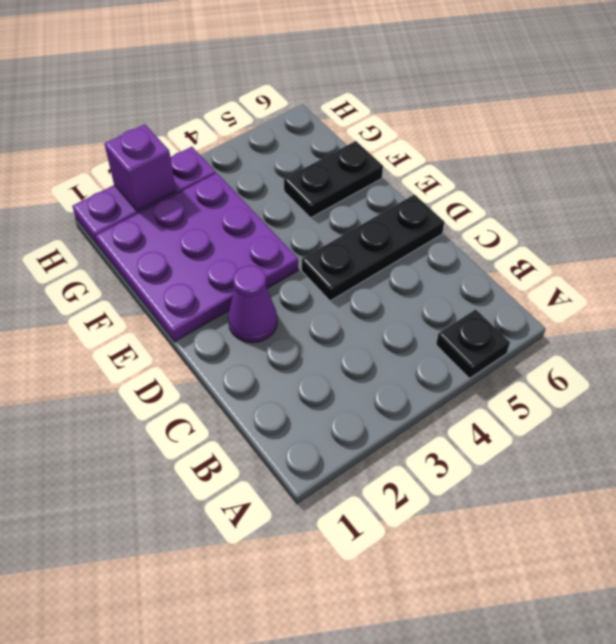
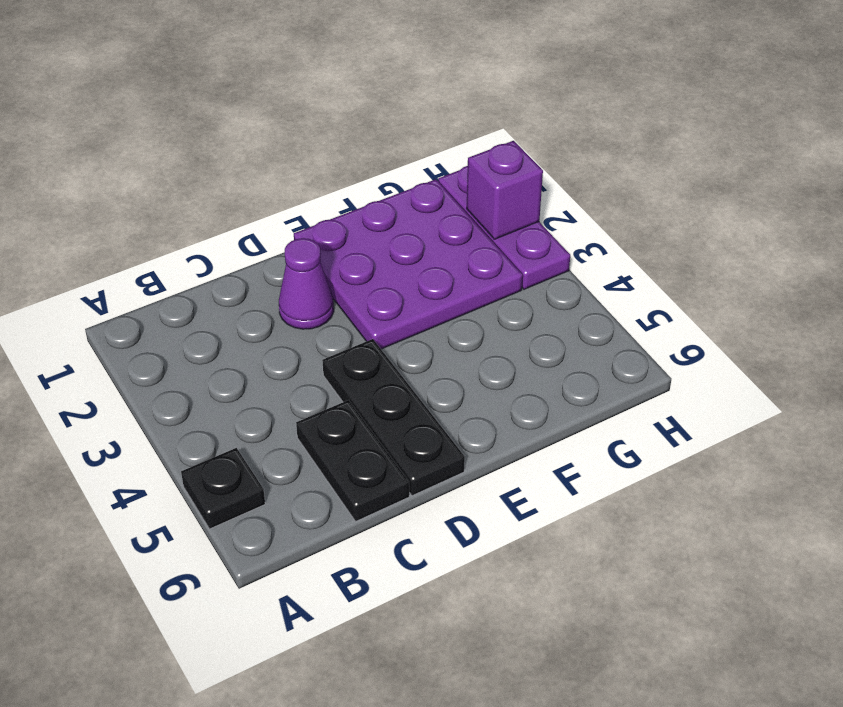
black plate F5:F6 level 1 -> black plate C5:C6 level 1

